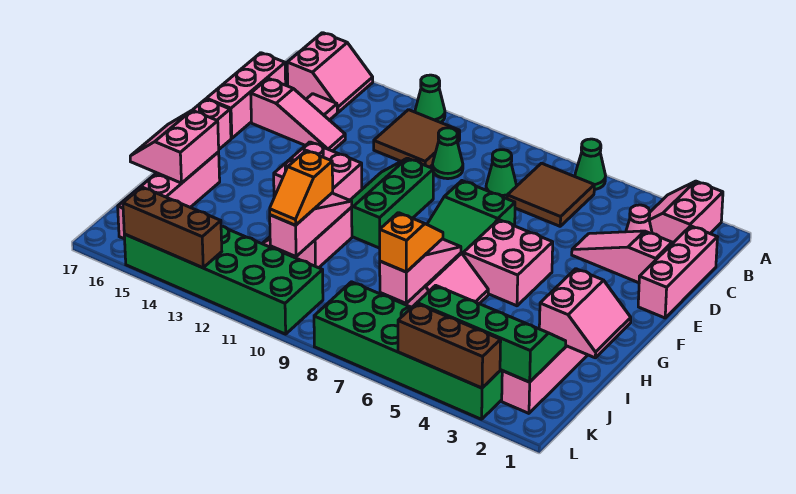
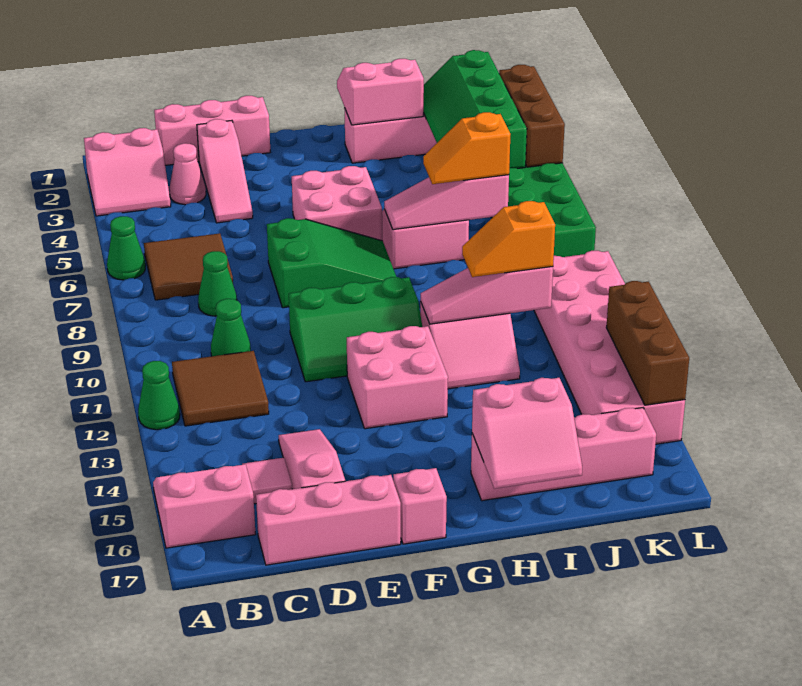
orange slope I11:J11 level 3 top I -> orange slope I11:J11 level 3 top J
green brick K10:L15 level 1 -> pink brick K10:L15 level 1

